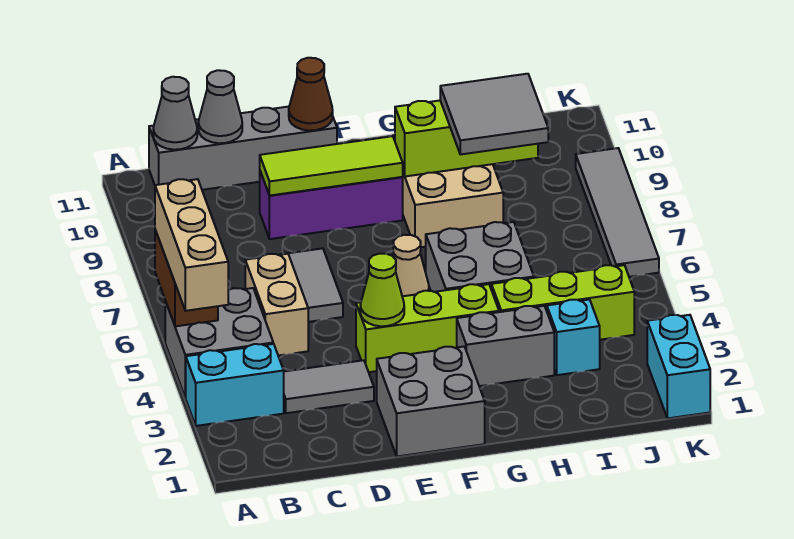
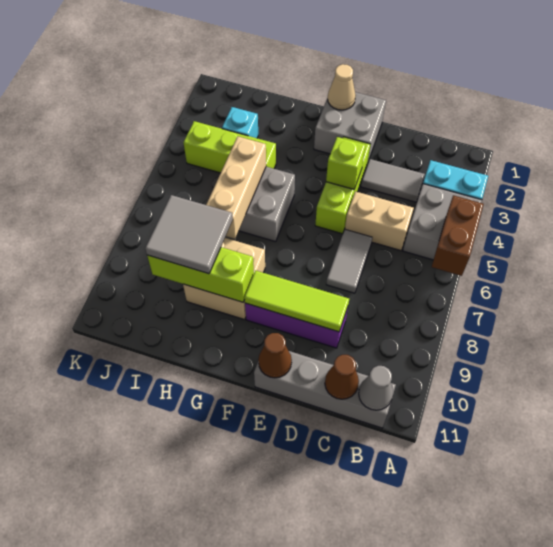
tan brick A4:A6 level 3 -> tan brick H5:H7 level 2
tan brick C5:C6 level 1 -> tan brick C5:D5 level 1
grey cone C11 level 2 -> brown cone C11 level 2
lime brick E4:G4 level 1 -> lime brick E3:E5 level 1
lime cone E4 level 2 -> lime brick E4 level 2
tan cone F6 level 1 -> tan cone F1 level 2
grey brick G3:H3 level 1 -> none
cyan brick K1:K2 level 1 -> none
grey tile K6:K9 level 1 -> none

